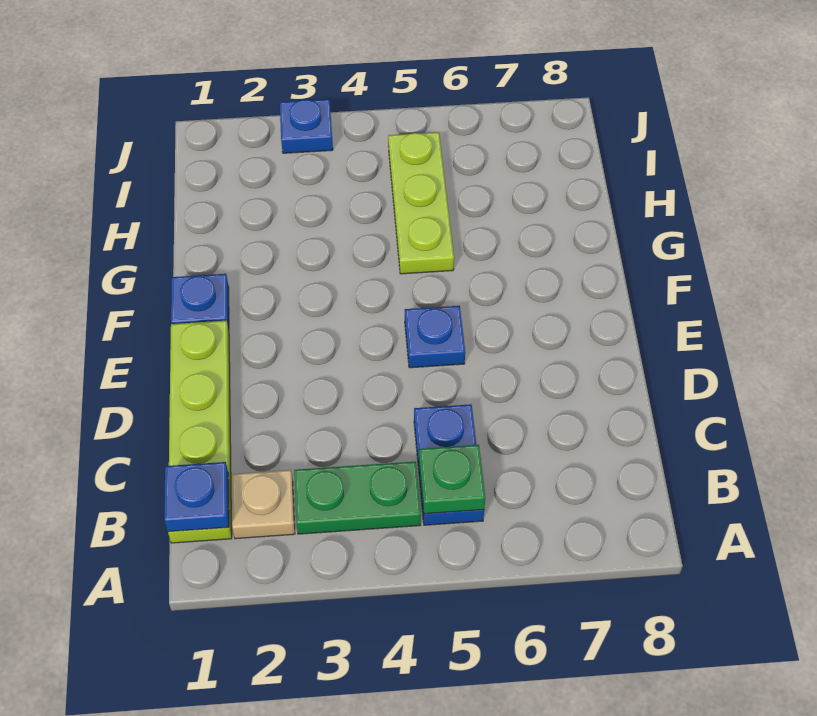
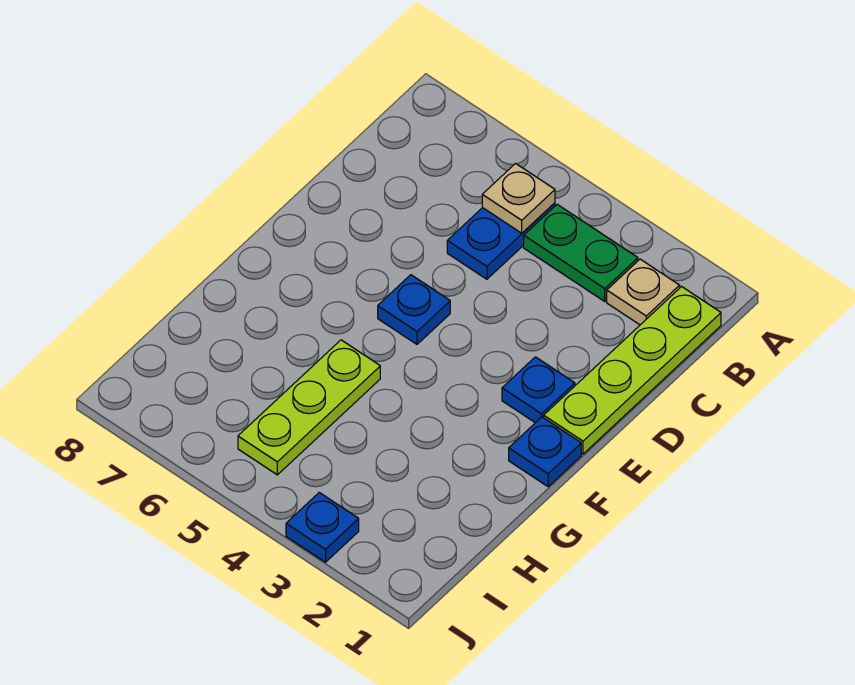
blue plate B1 level 2 -> blue plate E2 level 1
green plate B5 level 2 -> tan plate B5 level 2

